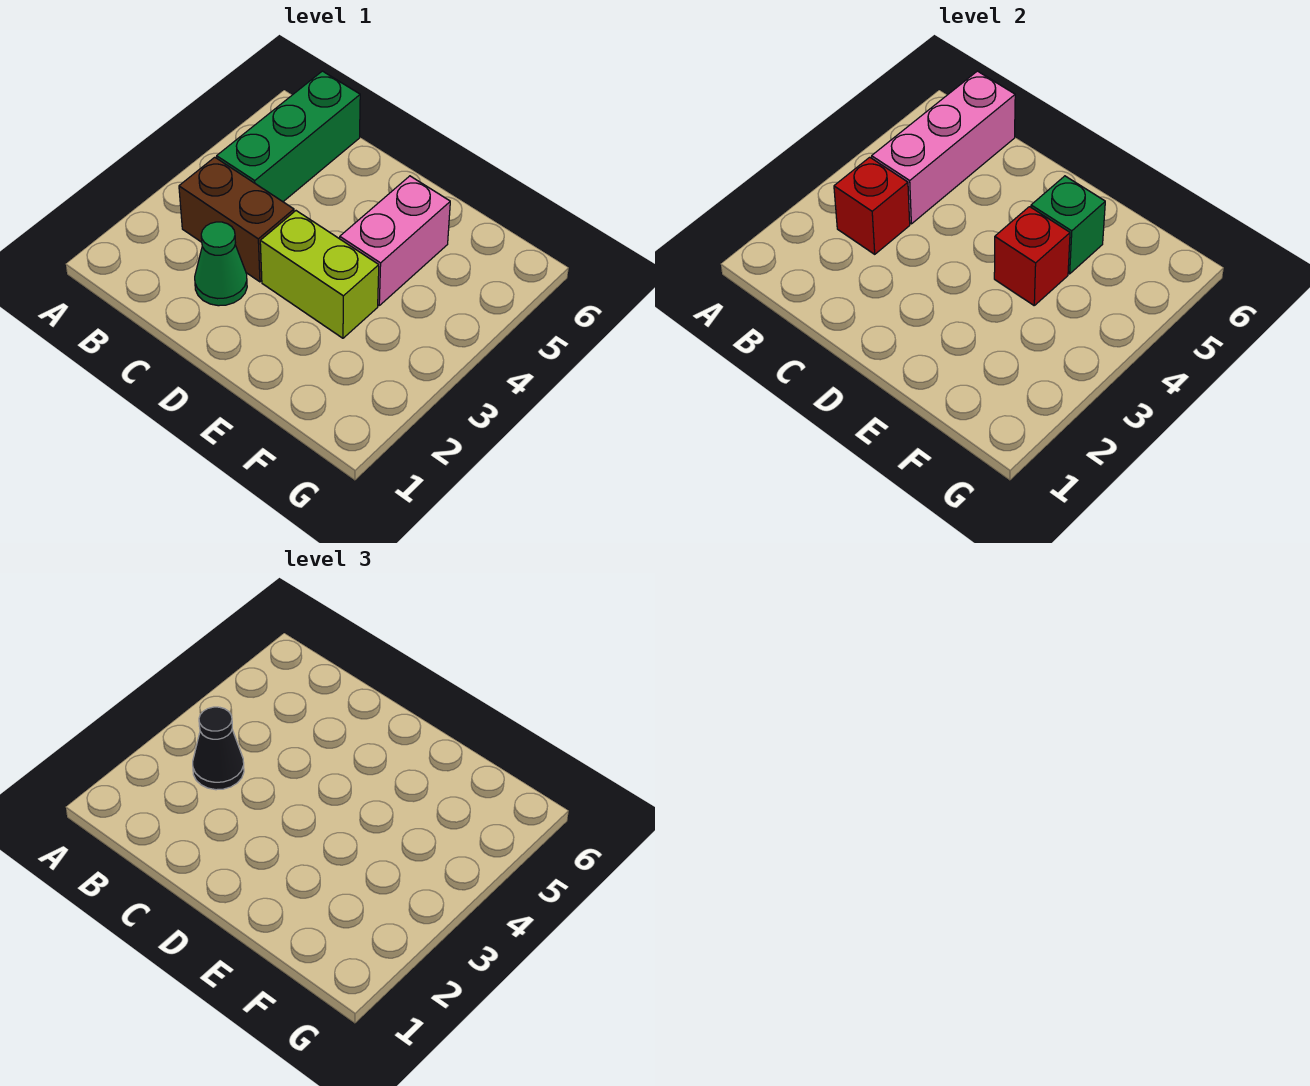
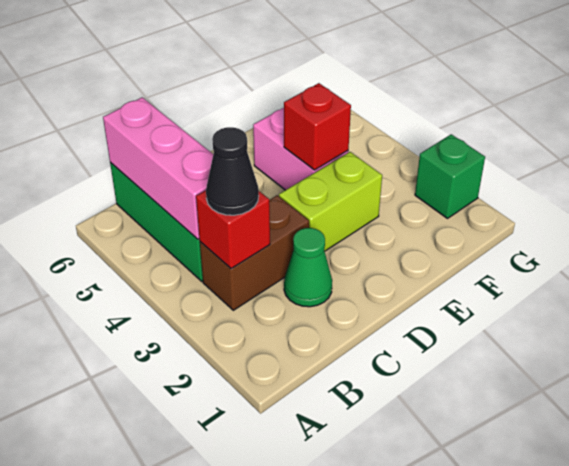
green brick E5 level 2 -> green brick G2 level 1

